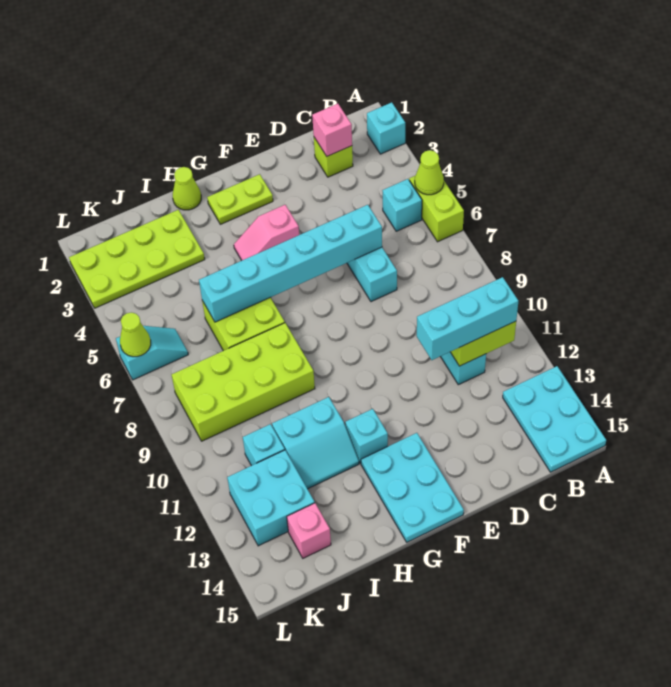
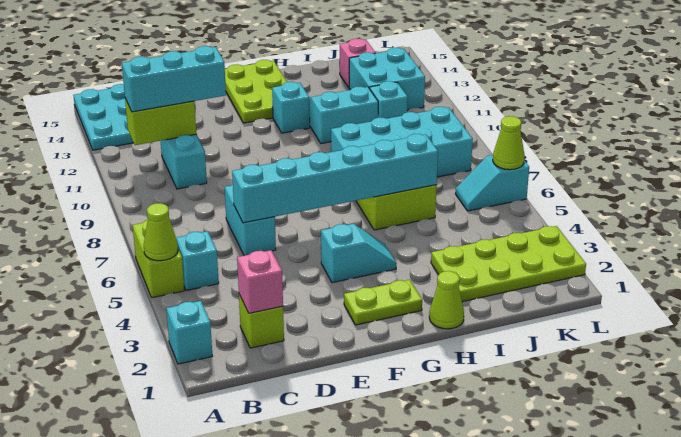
pink slope F4:G4 level 1 top F -> cyan slope F4:G4 level 1 top F
cyan plate F13:G15 level 1 -> lime plate F13:G15 level 1
lime brick H8:K9 level 1 -> cyan brick H8:K9 level 1

